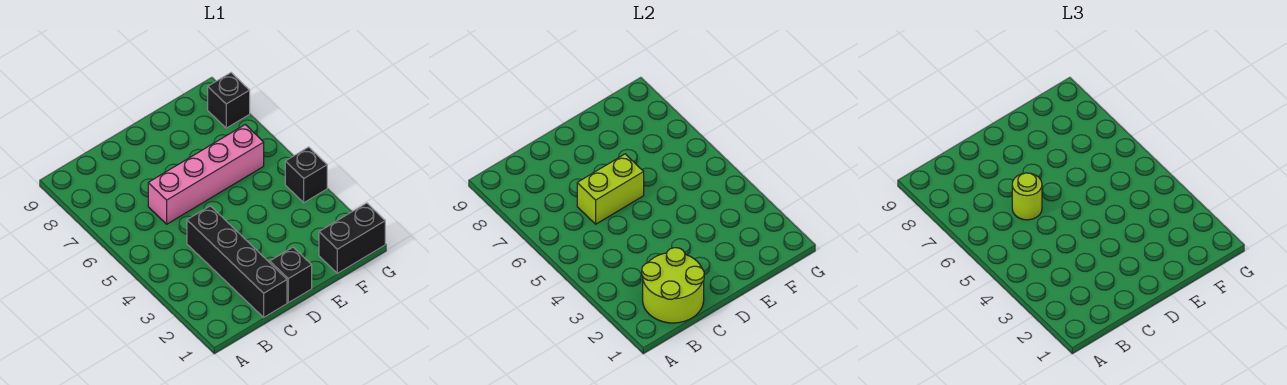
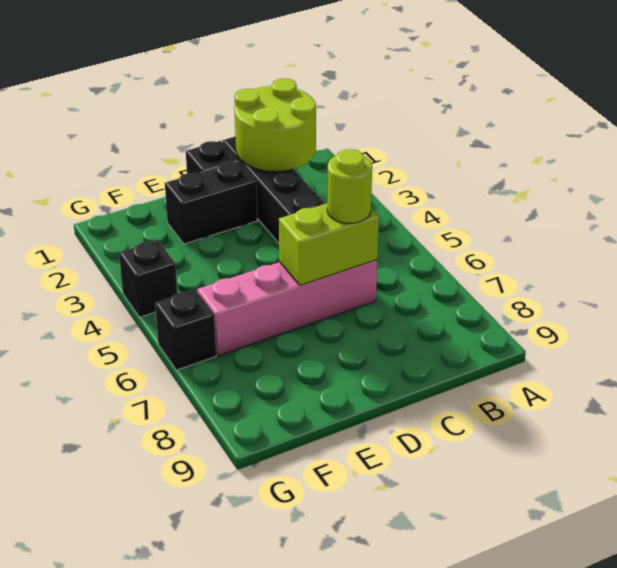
black brick F1:G1 level 1 -> black brick D2:E2 level 1
black brick G8 level 1 -> black brick G6 level 1

